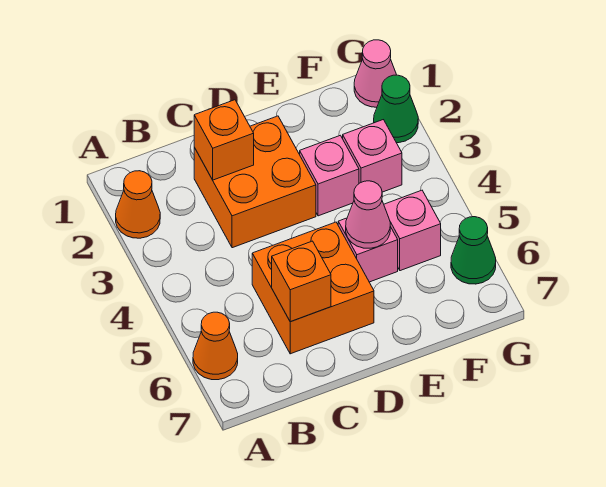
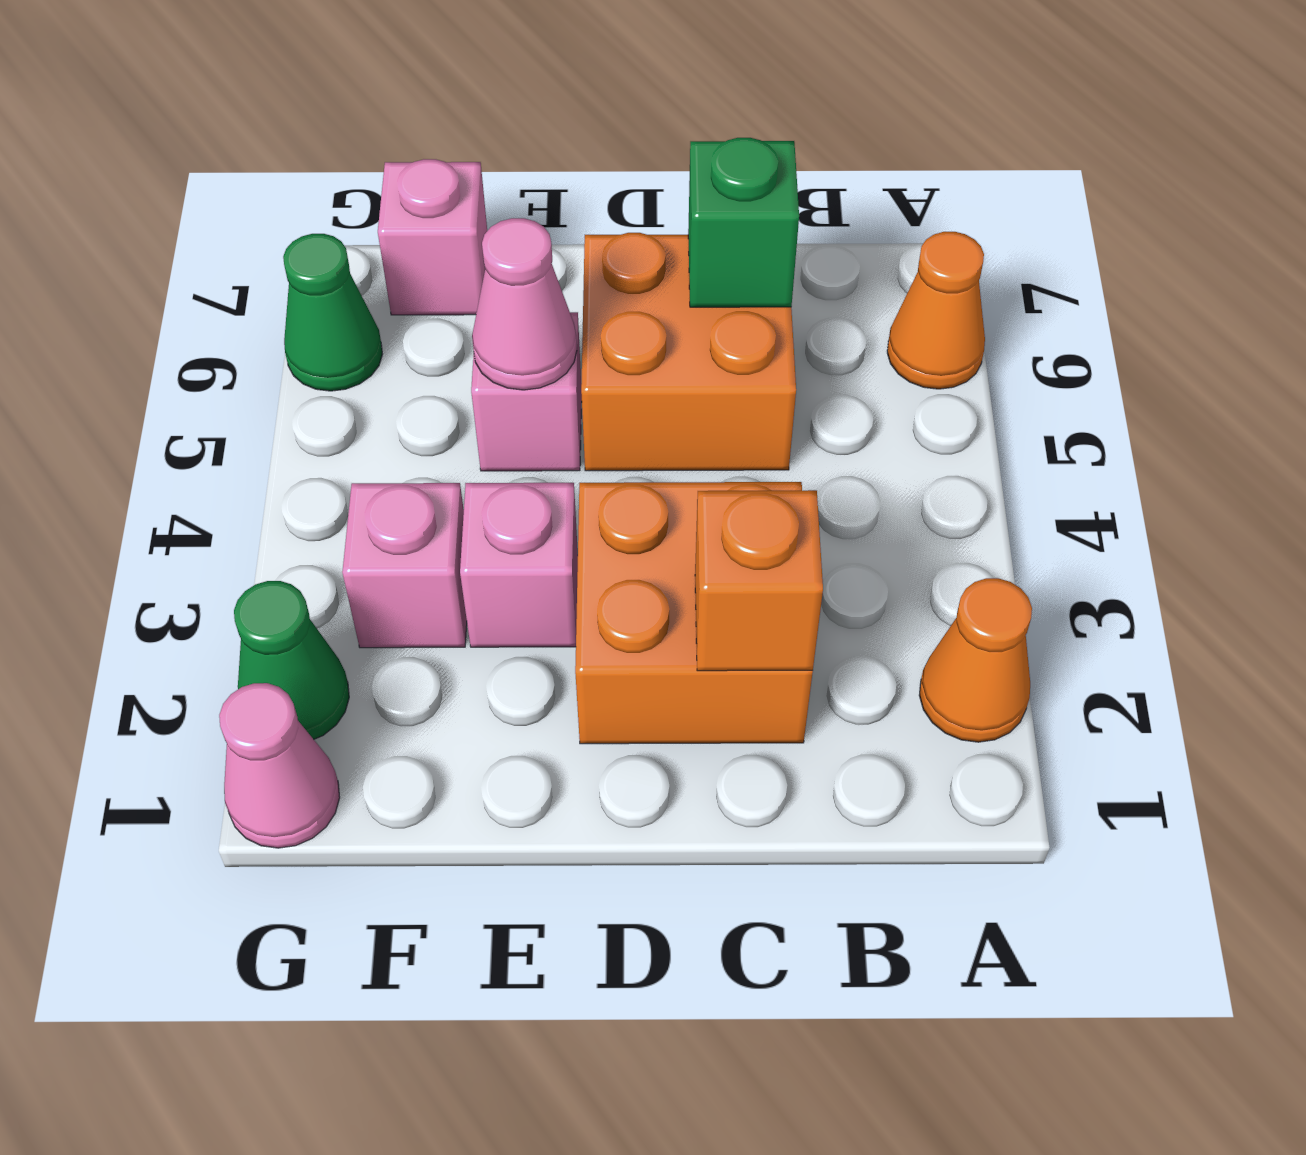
orange brick C6 level 2 -> green brick C6 level 2
pink brick F5 level 1 -> pink brick F7 level 1

